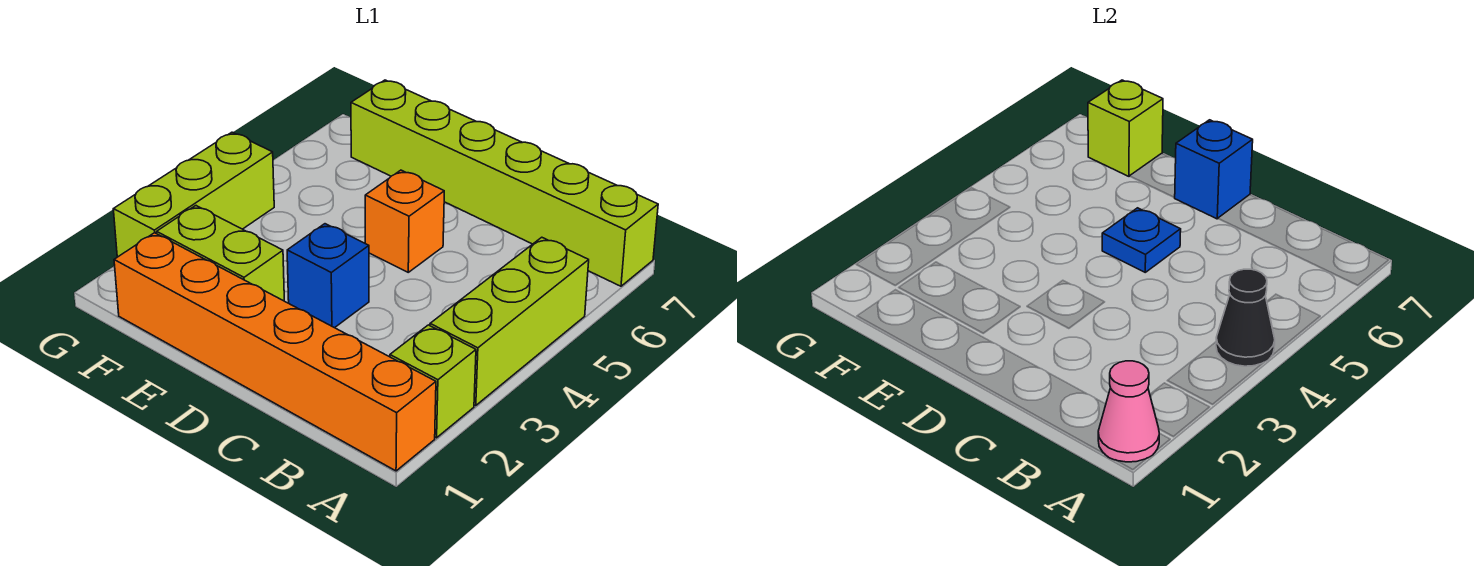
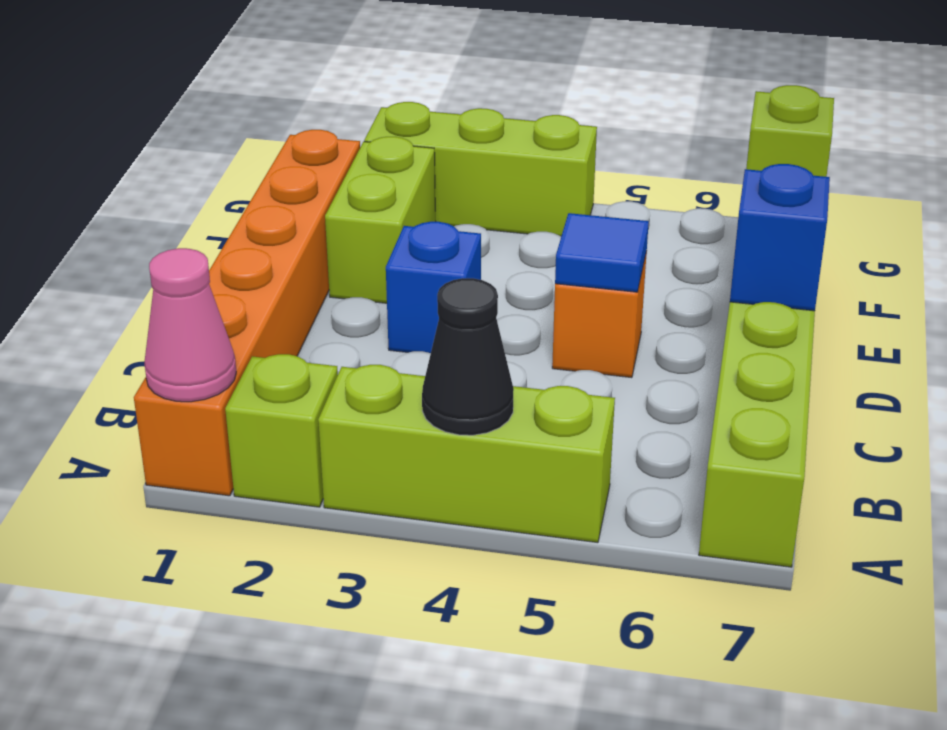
blue plate D5 level 2 -> blue tile D5 level 2

